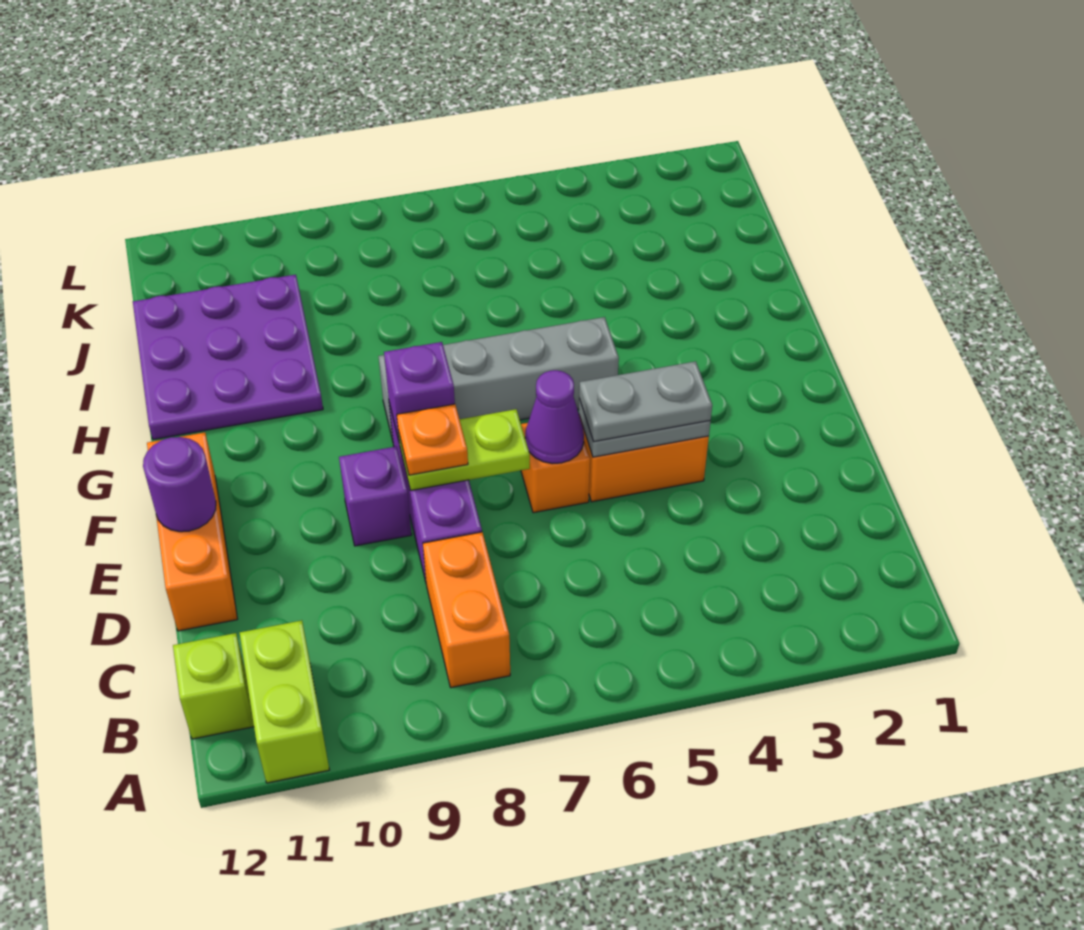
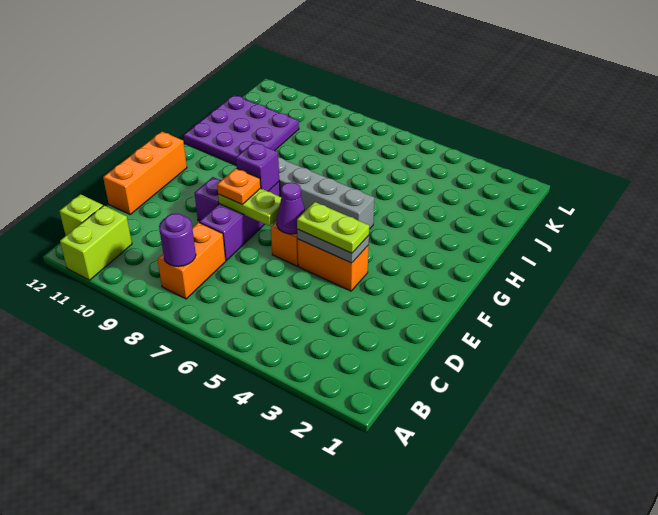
grey plate E4:E5 level 3 -> lime plate E4:E5 level 3
purple round brick E12 level 2 -> purple round brick B8 level 2

